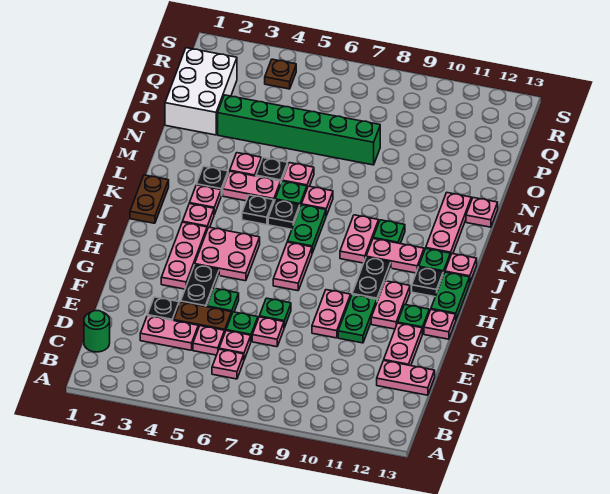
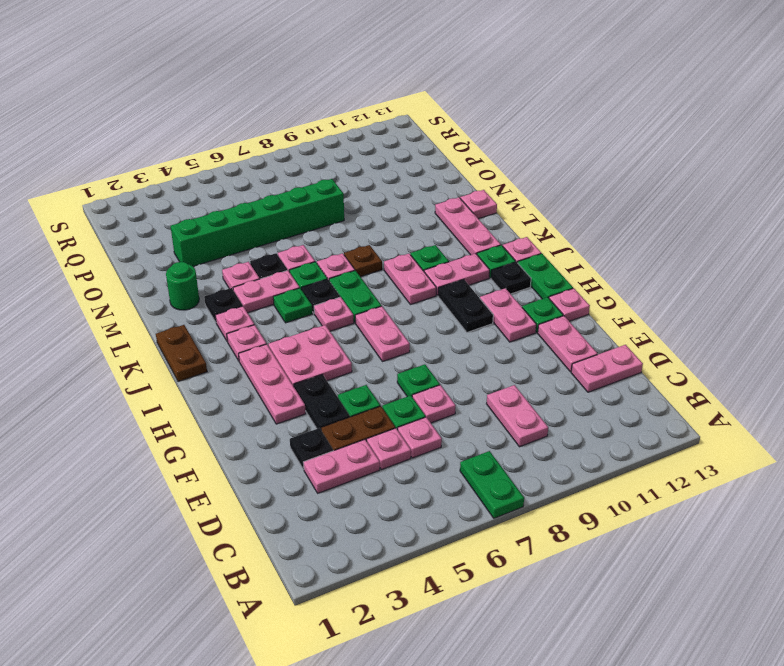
green round brick C1 level 1 -> green round brick M2 level 1
pink plate C6 level 1 -> pink plate J6 level 1
pink plate F9:G9 level 1 -> pink plate C9:D9 level 1
green plate F10:G10 level 1 -> green plate A7:B7 level 1
black plate K5 level 1 -> green plate K5 level 1
white brick O1:Q2 level 1 -> none
brown plate R4 level 1 -> brown plate L8 level 1

